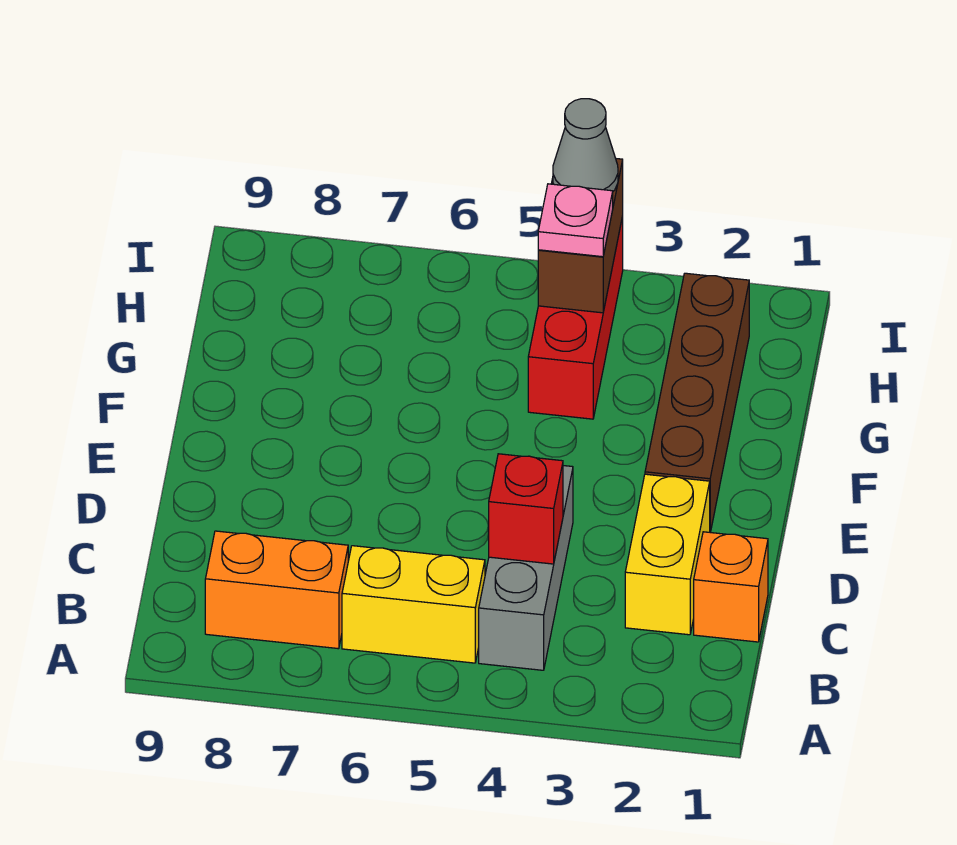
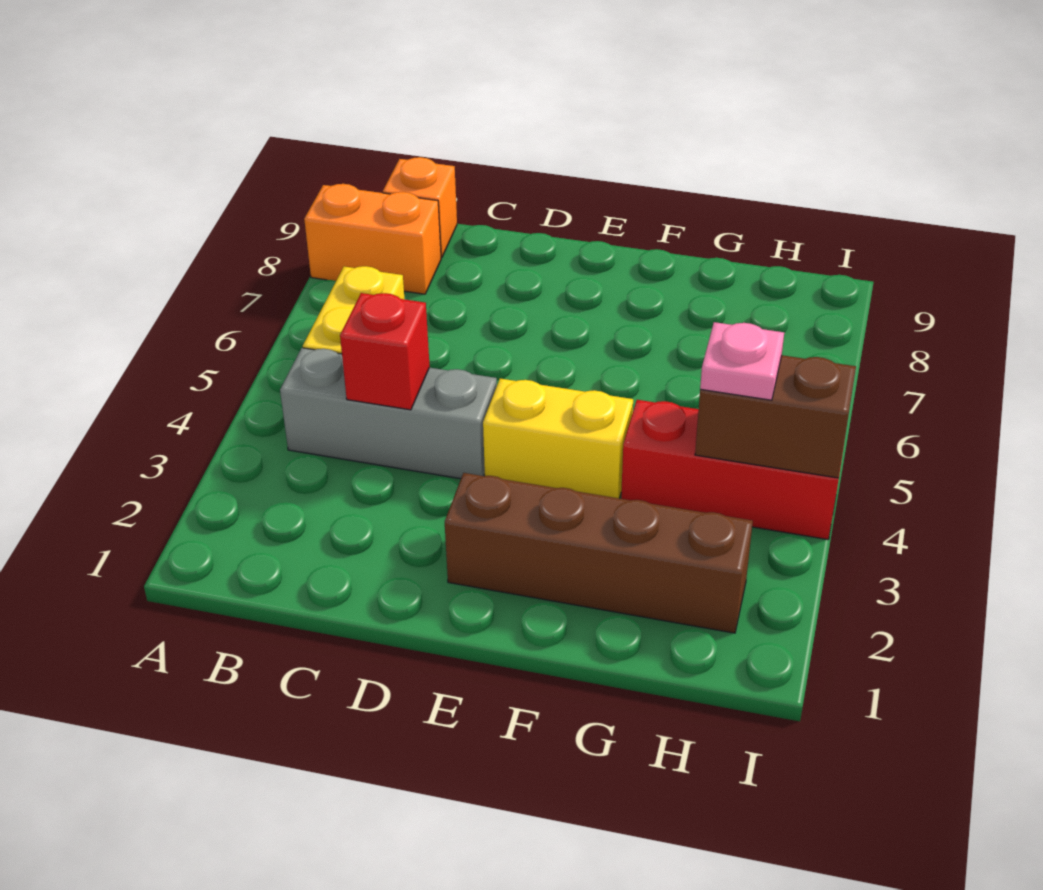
orange brick B7:B8 level 1 -> orange brick A8:B8 level 1
orange brick C1 level 1 -> orange brick B9 level 1
yellow brick C2:D2 level 1 -> yellow brick E4:F4 level 1
grey cone I4 level 3 -> none

